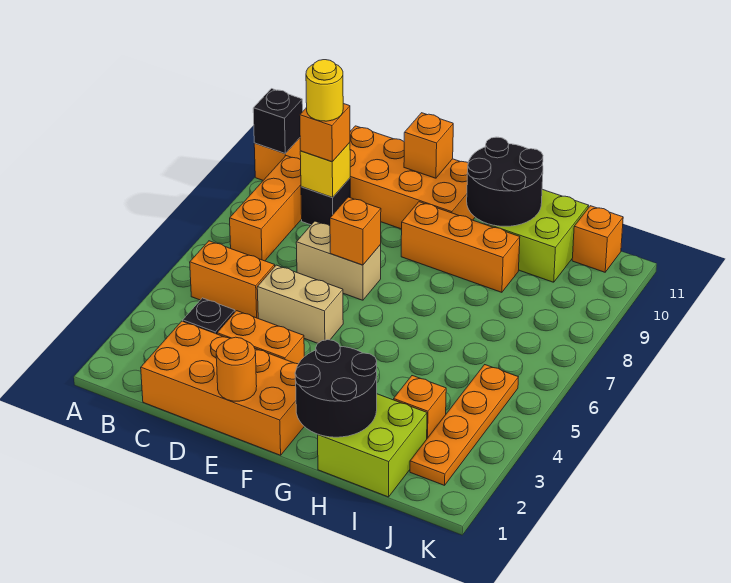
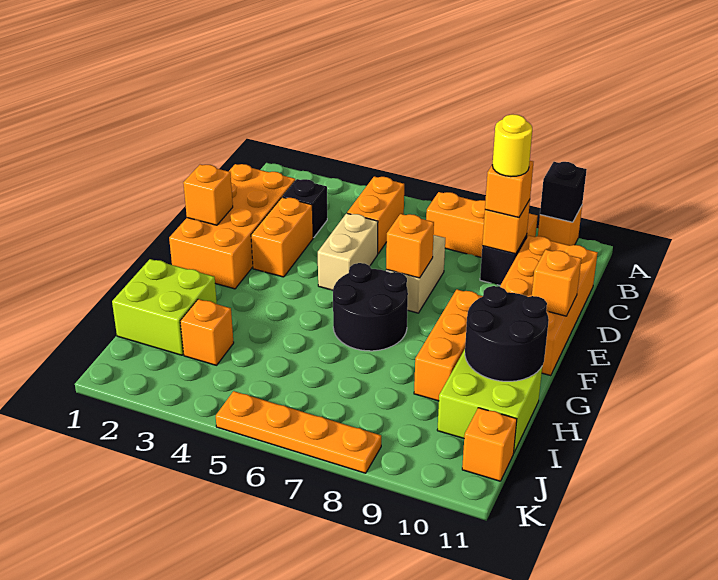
yellow brick C9 level 2 -> orange brick C9 level 2
orange round brick E1 level 2 -> orange brick E1 level 2
black round brick G1:H2 level 2 -> black round brick F6:G7 level 1
orange plate J2:J5 level 1 -> orange plate K5:K8 level 1

